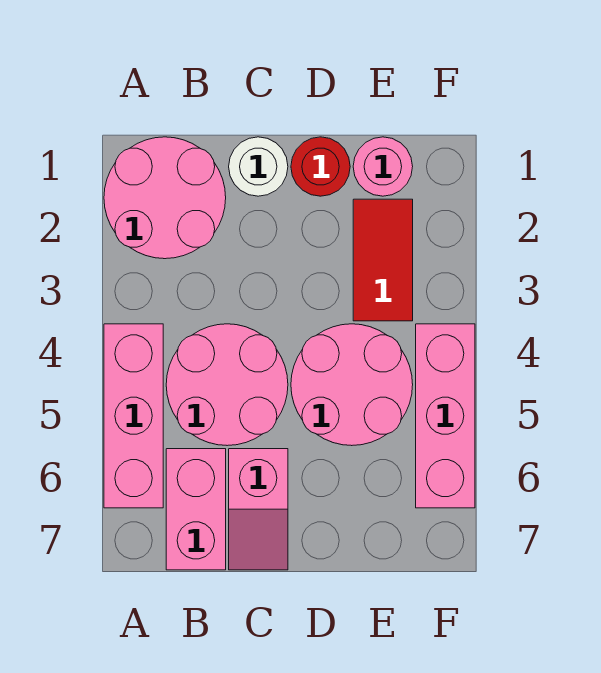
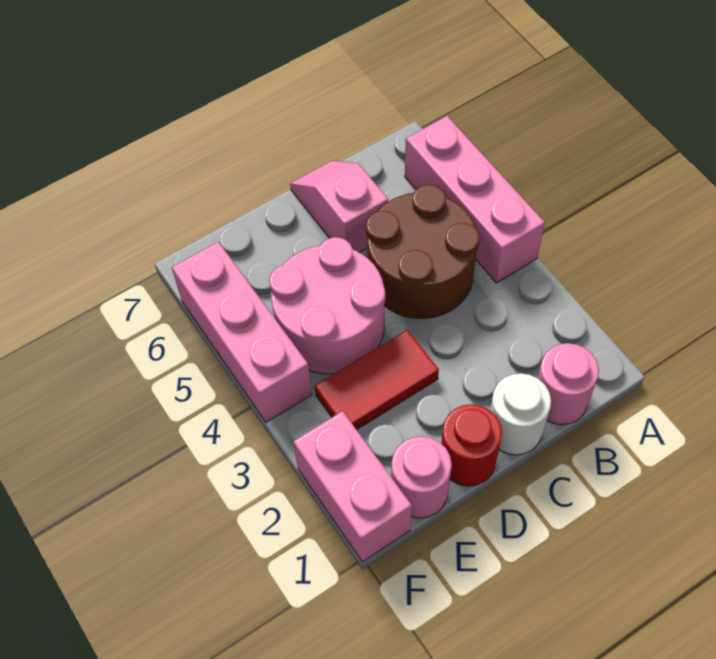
pink round brick A1:B2 level 1 -> pink round brick B1 level 1
pink round brick B4:C5 level 1 -> brown round brick B4:C5 level 1
pink brick B6:B7 level 1 -> pink brick F1:F2 level 1
red tile E2:E3 level 1 -> red tile D3:E3 level 1

